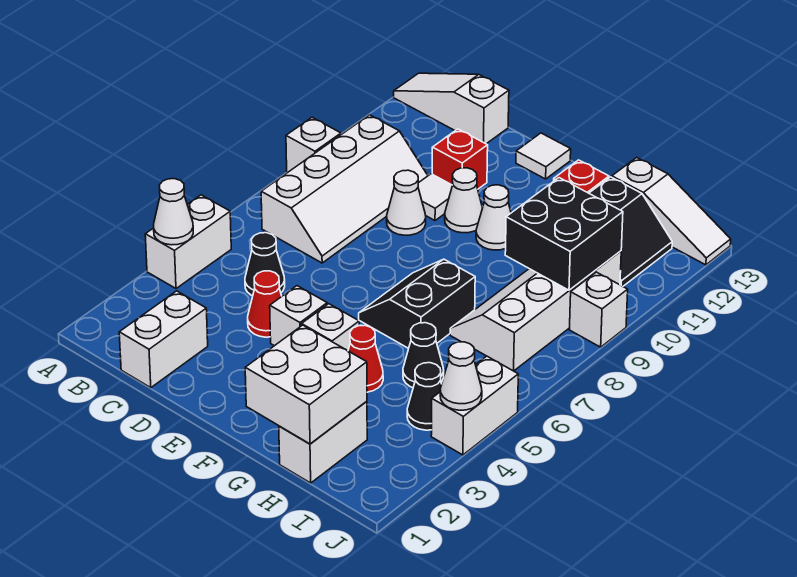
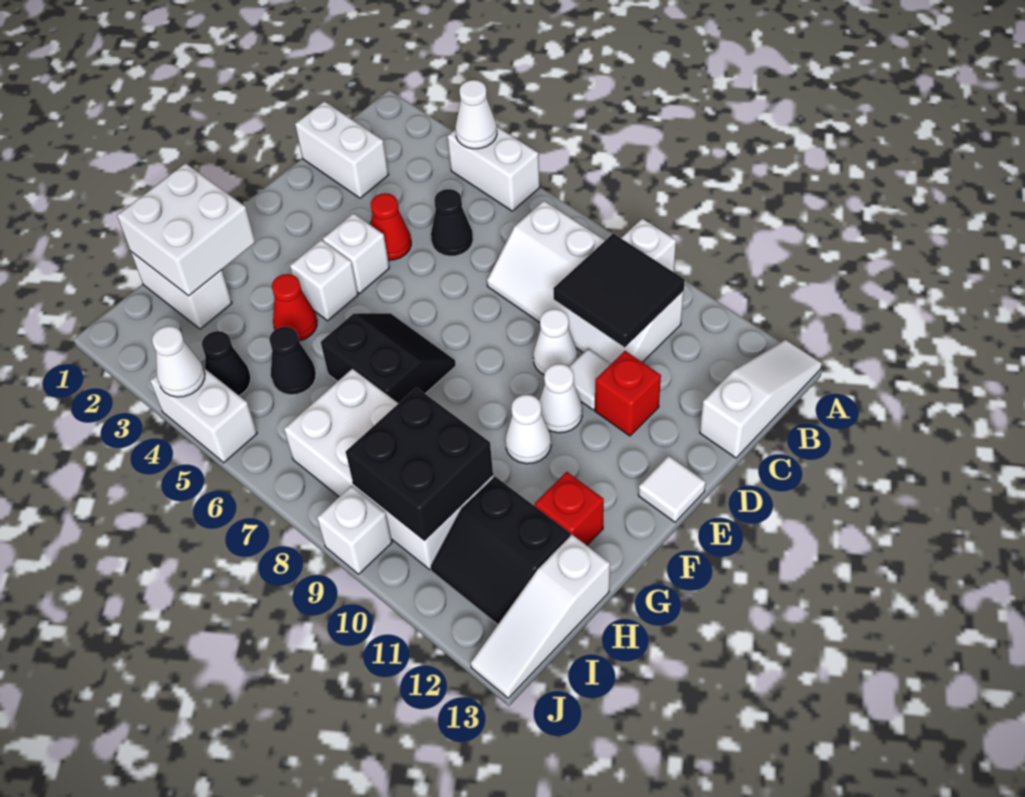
none -> black tile B9:C10 level 2
white slope H7:I10 level 1 top I -> white brick H7:I10 level 1

